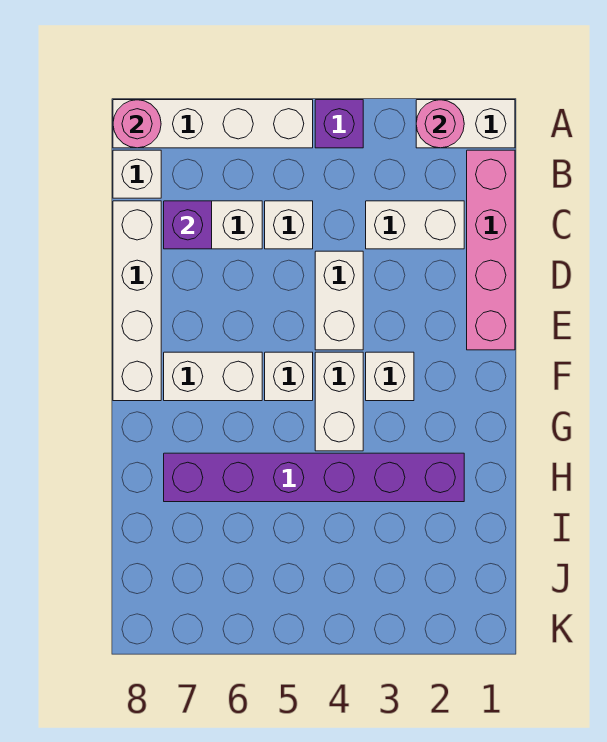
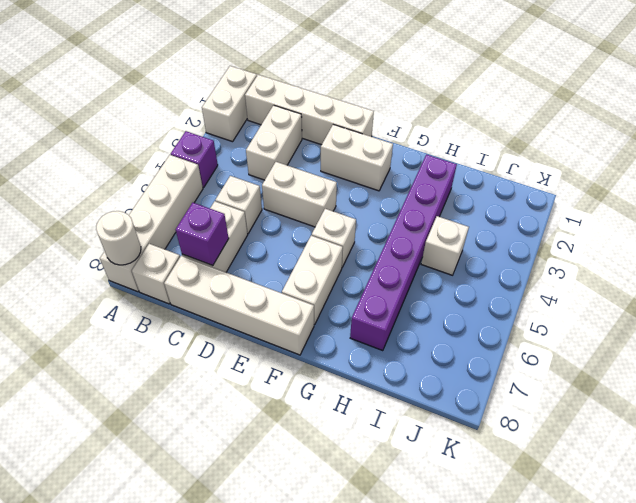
pink round brick A2 level 2 -> none
pink round brick A8 level 2 -> white round brick A8 level 2
pink brick B1:E1 level 1 -> white brick B1:E1 level 1
white brick F3 level 1 -> white brick I4 level 1
white brick F4:G4 level 1 -> white brick E2:F2 level 1

